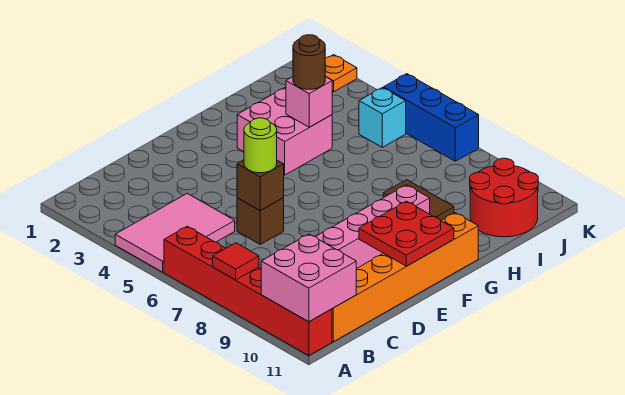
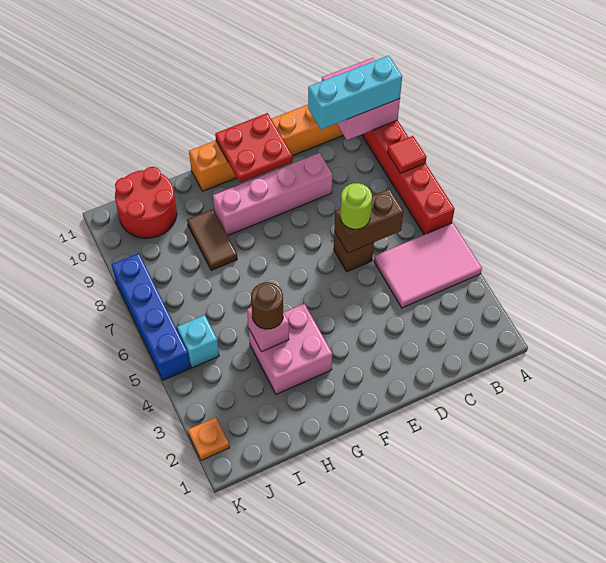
none -> cyan brick A10:C10 level 3
brown brick D6 level 2 -> brown brick C6:D6 level 2
blue brick K5:K7 level 1 -> blue brick K5:K8 level 1

